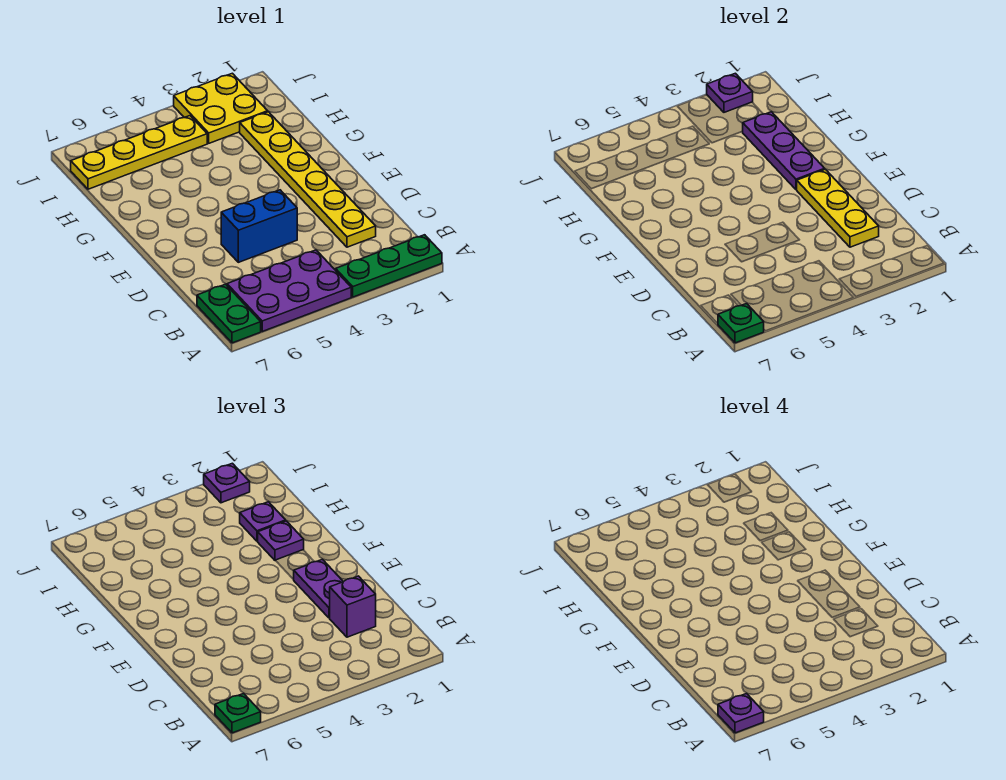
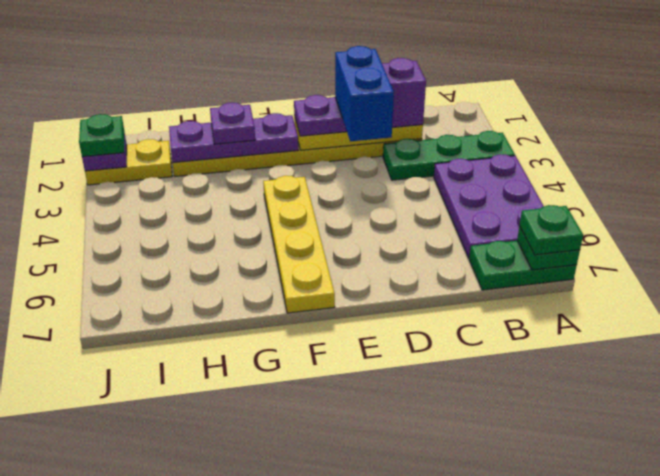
green plate A1:A3 level 1 -> green plate A3:C3 level 1
purple plate A7 level 4 -> none
blue brick D4:D5 level 1 -> blue brick D2:D3 level 4
purple plate H2 level 3 -> none
yellow plate I2:J3 level 1 -> yellow plate I2:J2 level 1
yellow plate I4:I7 level 1 -> yellow plate F4:F7 level 1
purple plate J2 level 3 -> green plate J2 level 3

